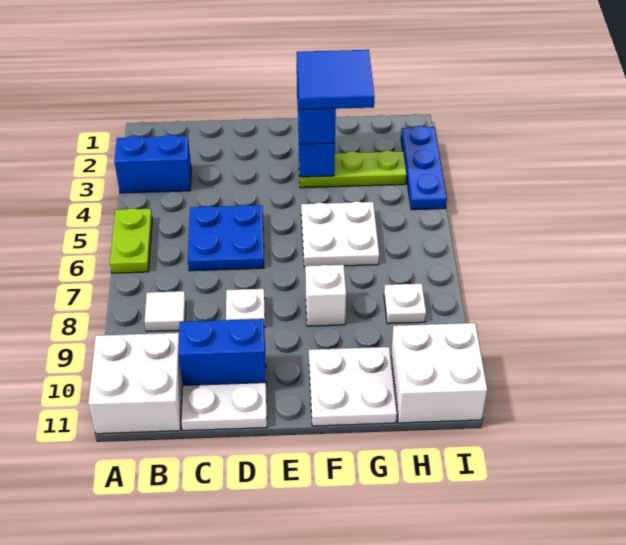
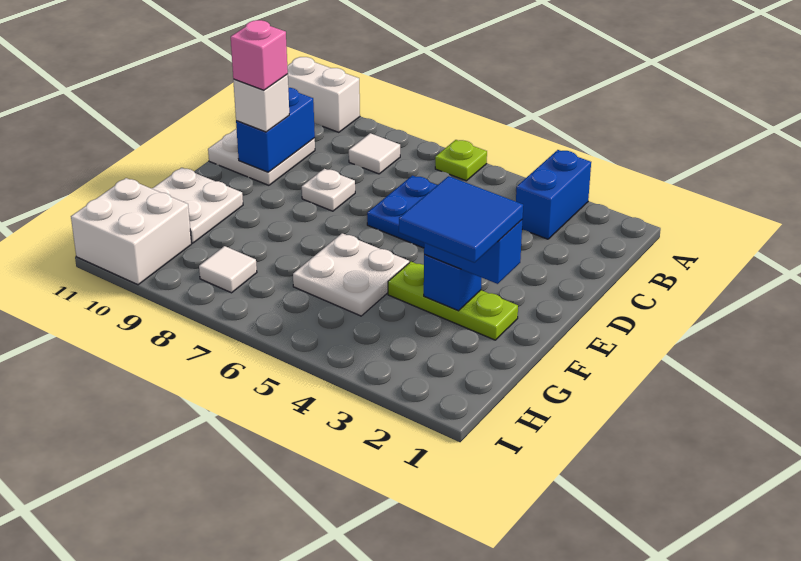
lime plate A5:A6 level 1 -> lime plate A6 level 1
white brick A10:B11 level 1 -> white brick A10:A11 level 1
none -> pink brick D10 level 4
lime plate F3:H3 level 1 -> lime plate F2:F4 level 1
white brick F8 level 1 -> white brick D10 level 3
white plate H8 level 1 -> white tile H8 level 1
blue plate I2:I4 level 1 -> none

